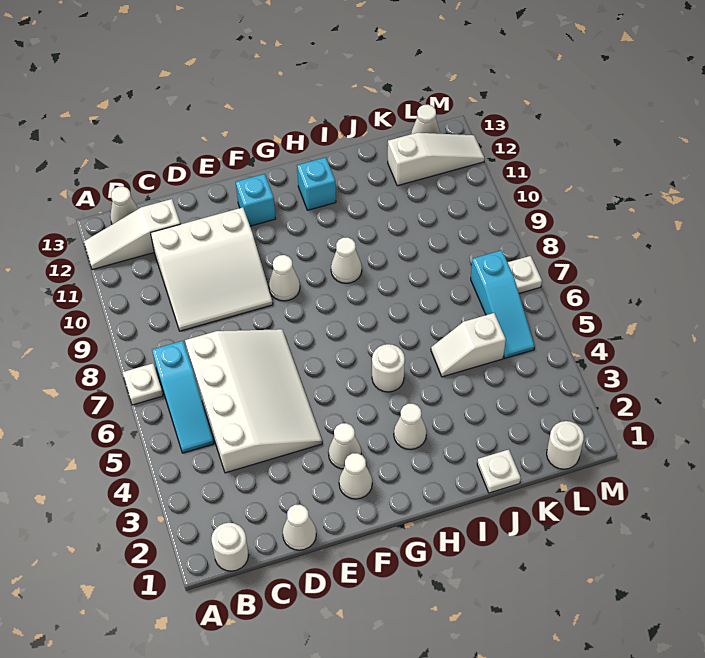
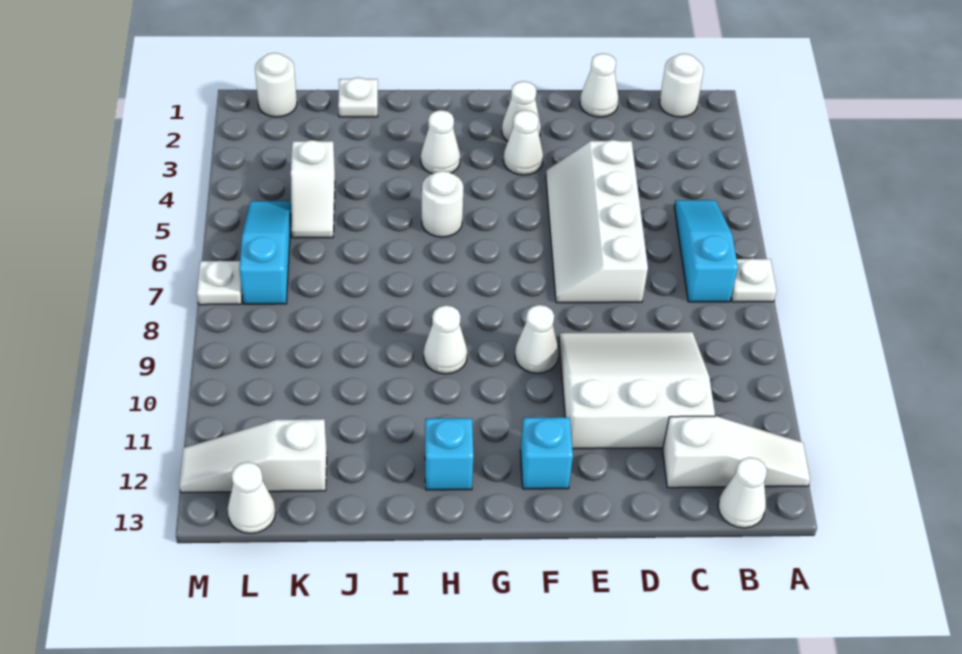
white slope C4:E7 level 1 top C -> white slope D4:E7 level 1 top D
white slope J5:K5 level 1 top K -> white slope K4:K5 level 1 top 4

